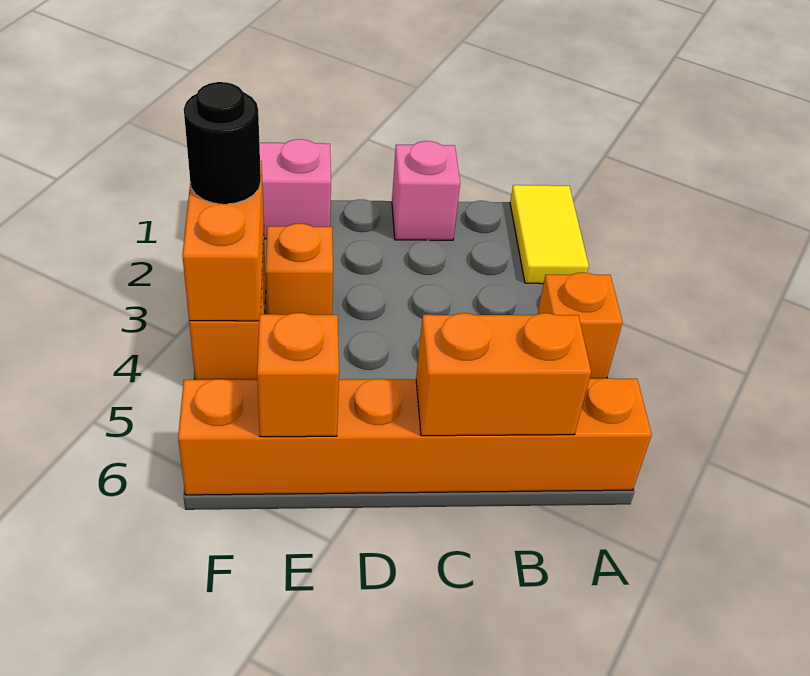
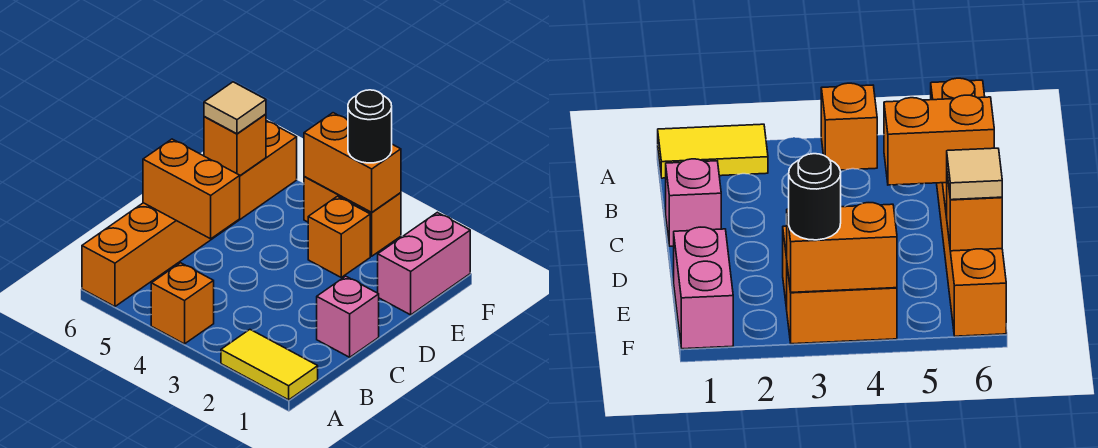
orange brick B6:C6 level 2 -> orange brick C5:C6 level 2
none -> tan tile E6 level 3

